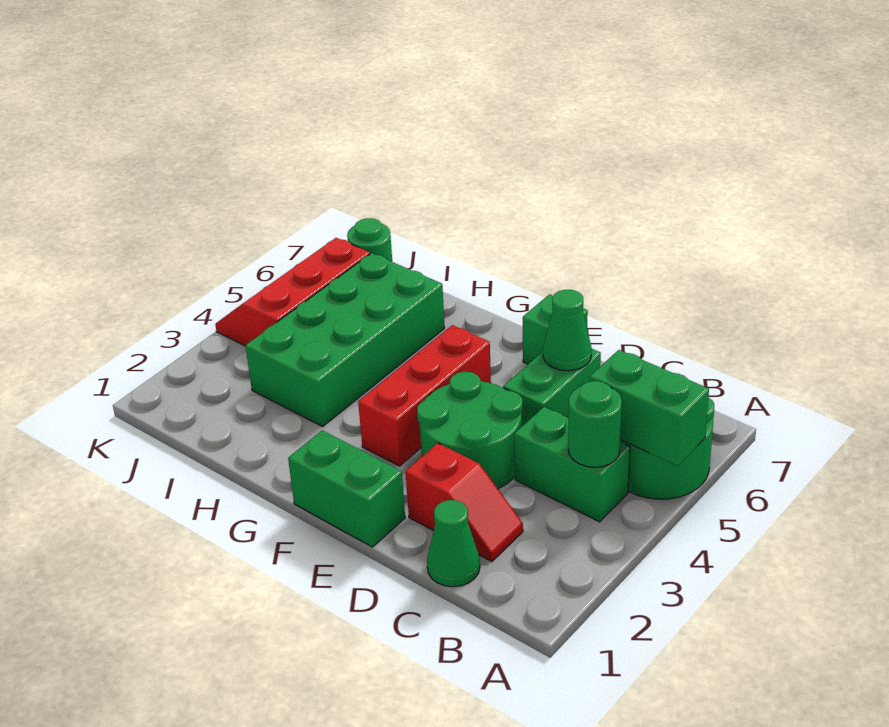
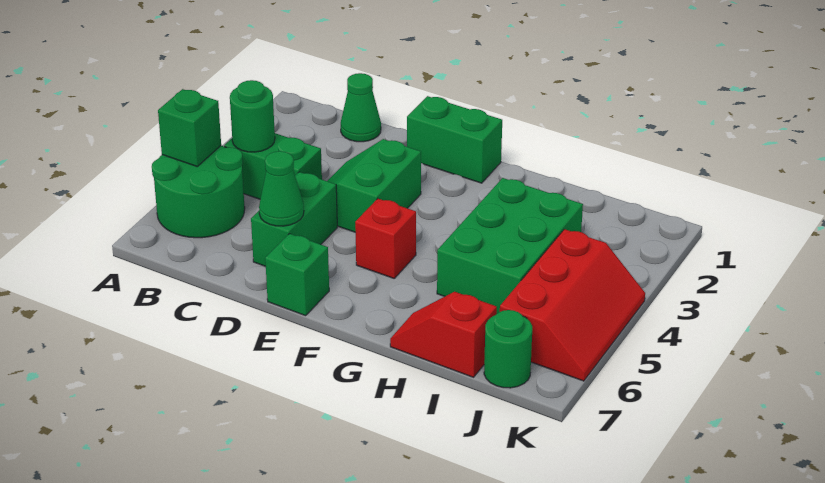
green brick A5:B5 level 2 -> green brick A5 level 2
red slope C2:D2 level 1 top D -> red slope H7:I7 level 1 top I
green round brick D3:E4 level 1 -> green slope D3:E4 level 1 top E
red brick F3:F5 level 1 -> red brick F5 level 1
green brick H3:I6 level 1 -> green brick H3:I5 level 1

